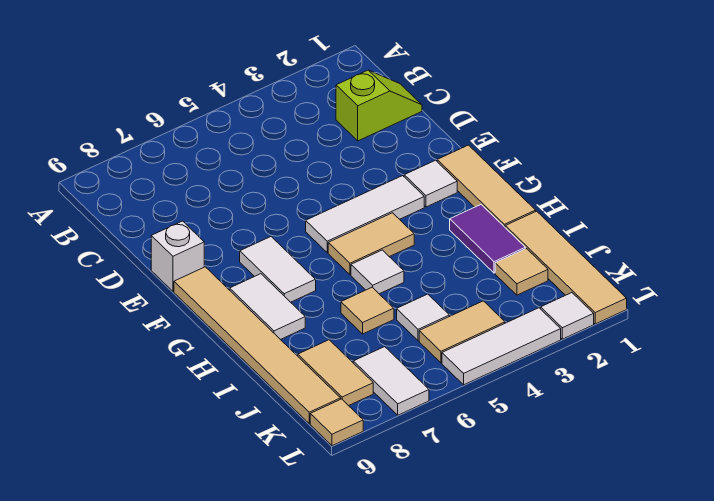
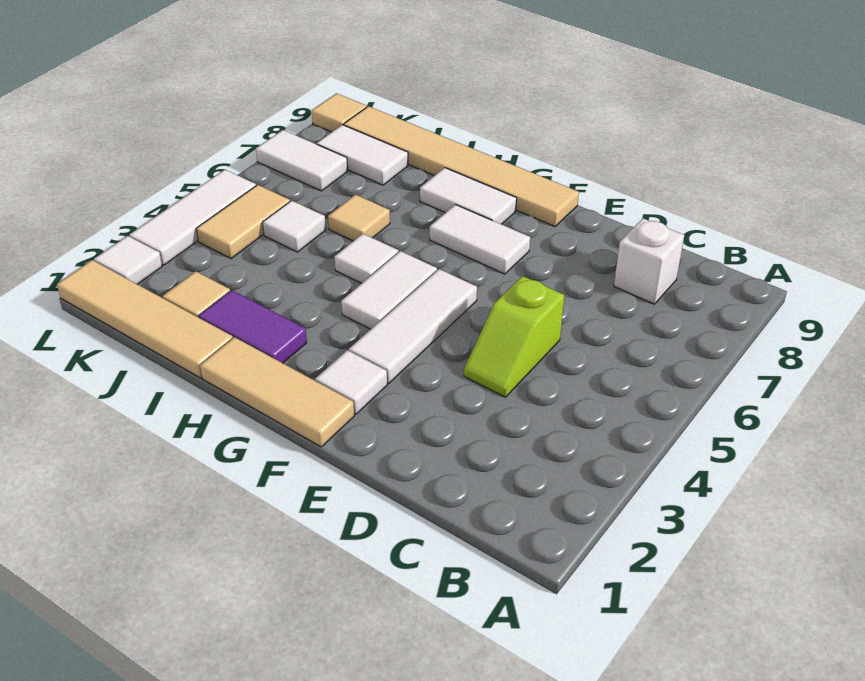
lime slope C1:C2 level 1 top 2 -> lime slope D4:D5 level 1 top 5
white brick E9 level 1 -> white brick C8 level 1
tan tile G4:G5 level 1 -> white tile G4:G5 level 1
tan tile J8:K8 level 1 -> white tile J8:K8 level 1

